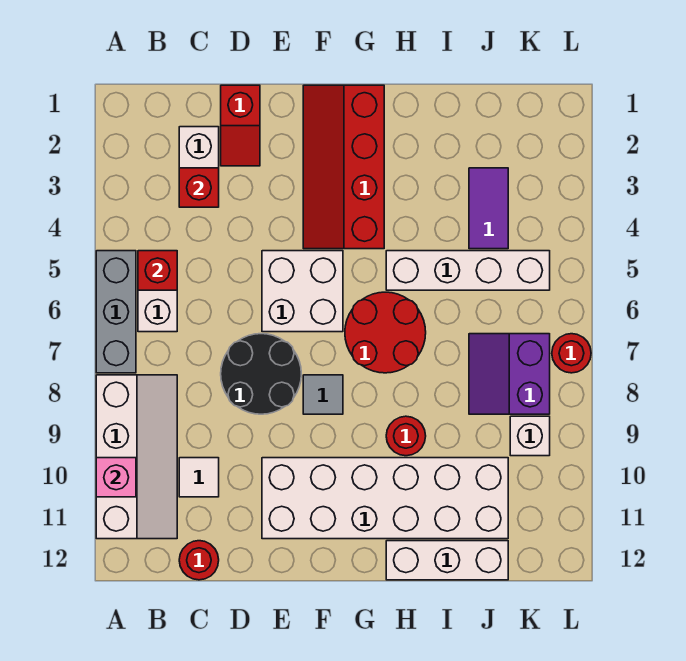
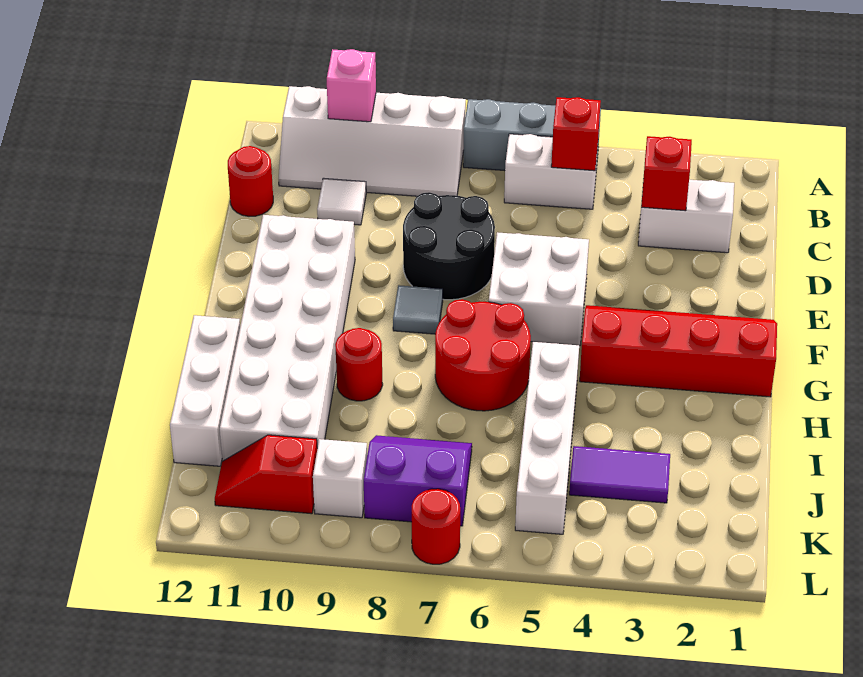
red slope D1:D2 level 1 top 1 -> red slope K10:K11 level 1 top 10

